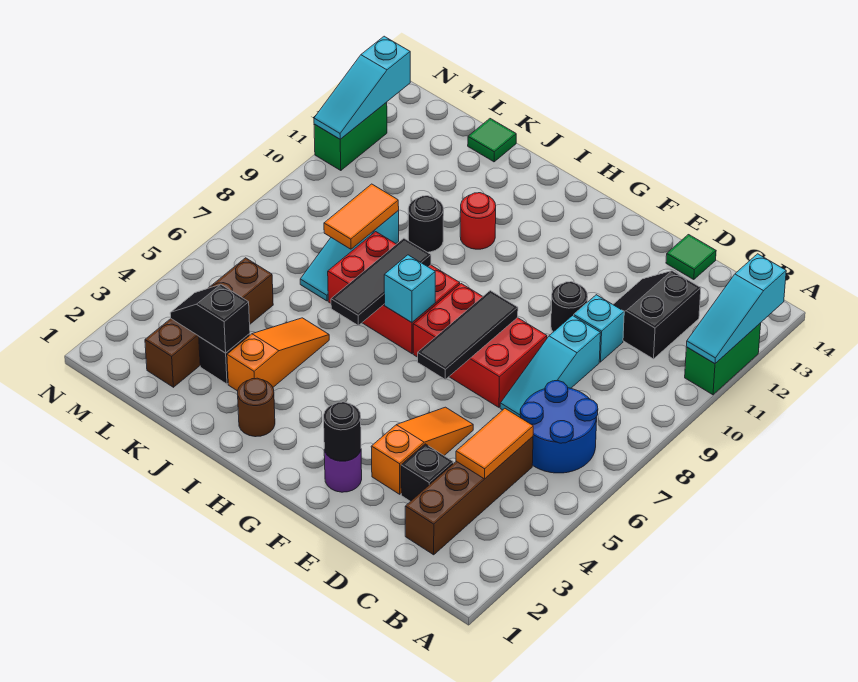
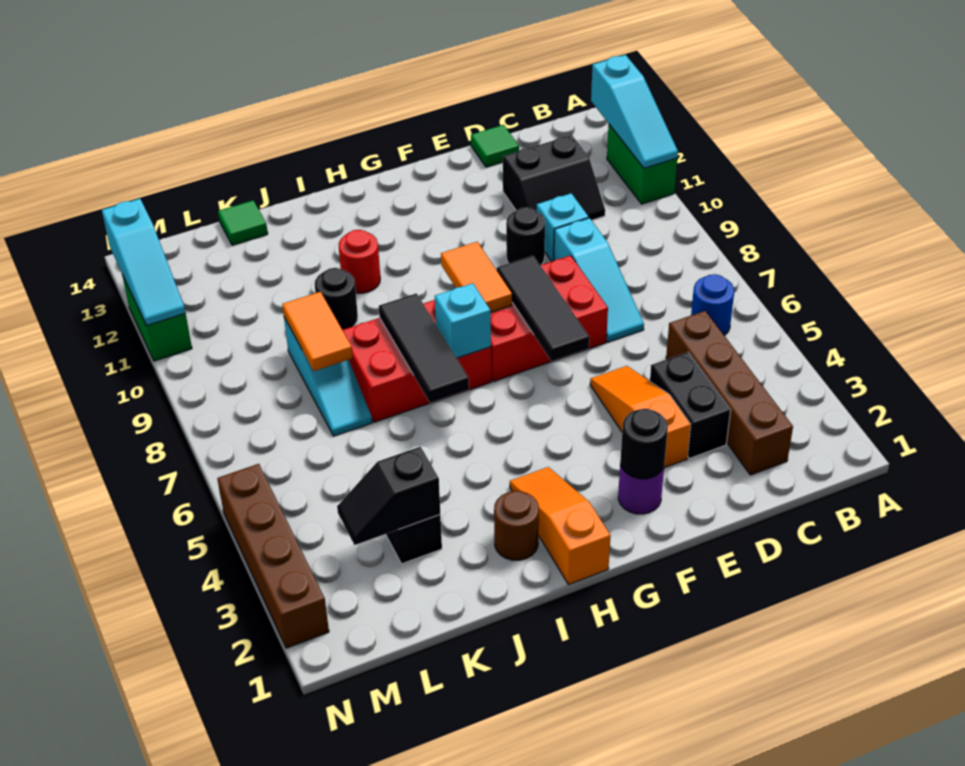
blue round brick B6:C7 level 1 -> blue round brick B6 level 1
orange tile C4:C5 level 2 -> orange tile G8:G9 level 2
black slope C11:D12 level 1 top C -> black slope C11:D12 level 1 top 12
black brick D3 level 1 -> black brick D3:D4 level 1
orange slope J3:J5 level 1 top 3 -> orange slope H1:H3 level 1 top 1
brown brick L2:L5 level 1 -> brown brick N2:N5 level 1

